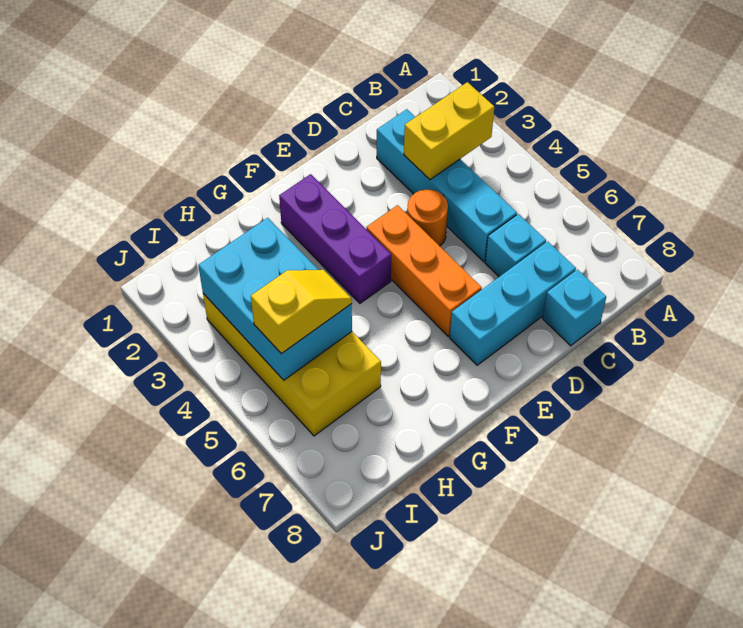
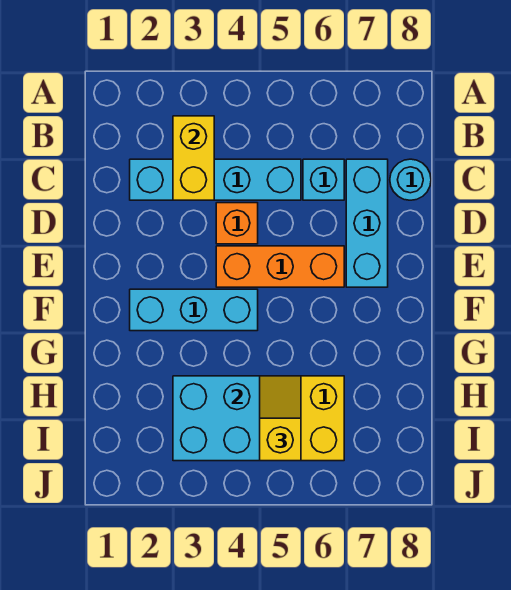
cyan brick C8 level 1 -> cyan round brick C8 level 1
orange round brick D4 level 1 -> orange brick D4 level 1
purple brick F2:F4 level 1 -> cyan brick F2:F4 level 1

